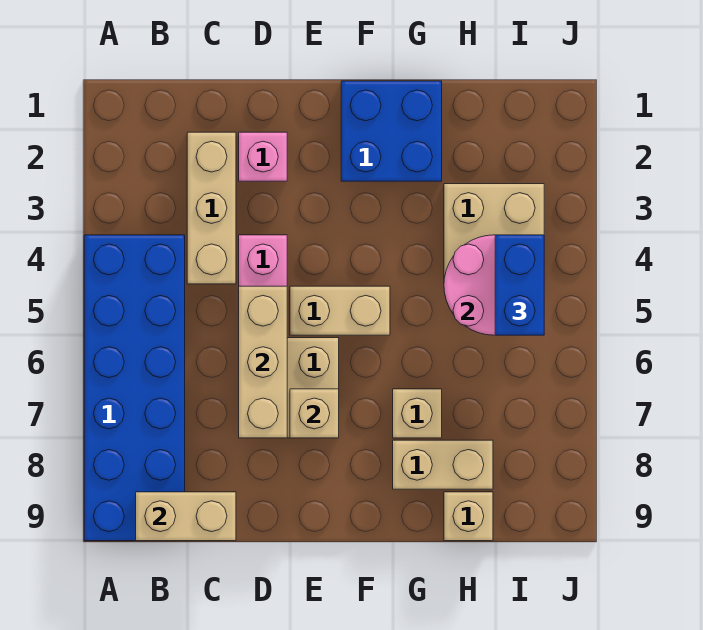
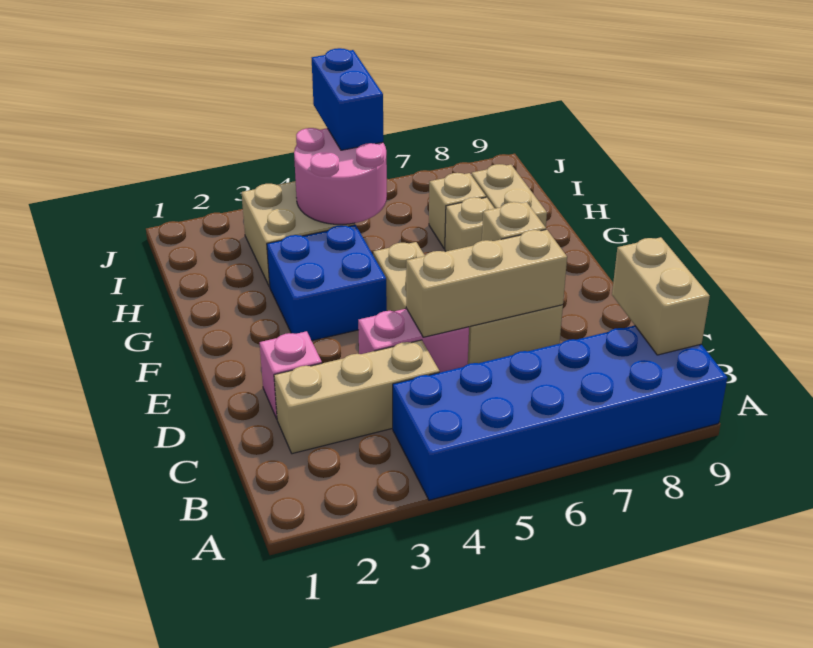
blue brick F1:G2 level 1 -> blue brick F3:G4 level 1
tan brick H9 level 1 -> tan brick H7 level 1
blue brick I4:I5 level 3 -> blue brick I5:J5 level 3

